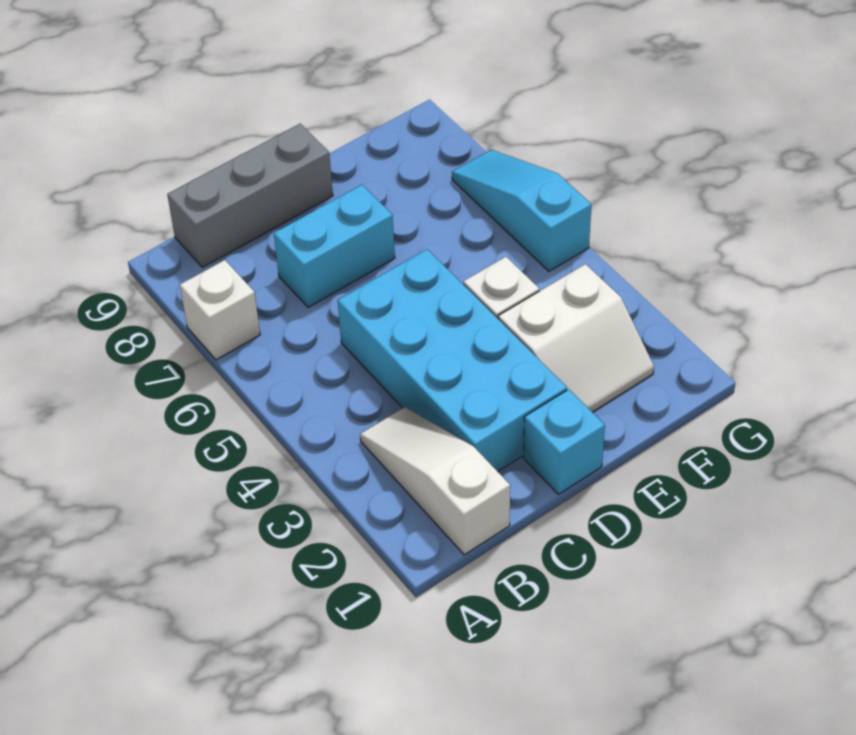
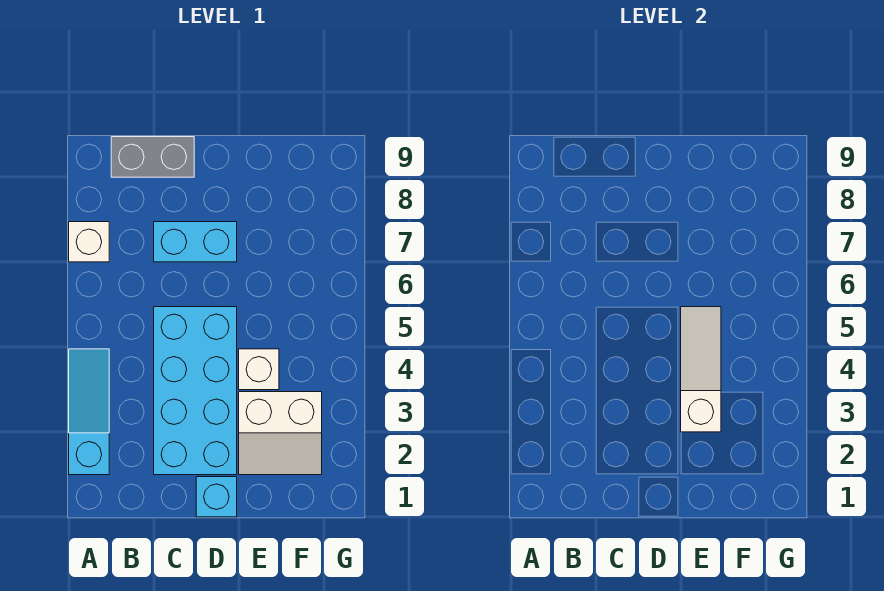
white slope B1:B3 level 1 top 1 -> white slope E3:E5 level 2 top 3
grey brick B9:D9 level 1 -> grey brick B9:C9 level 1
cyan slope G5:G7 level 1 top 5 -> cyan slope A2:A4 level 1 top 2

